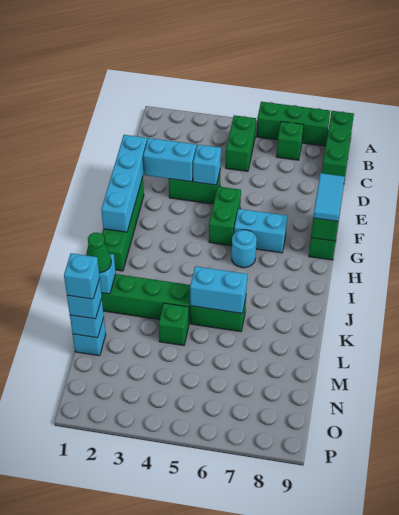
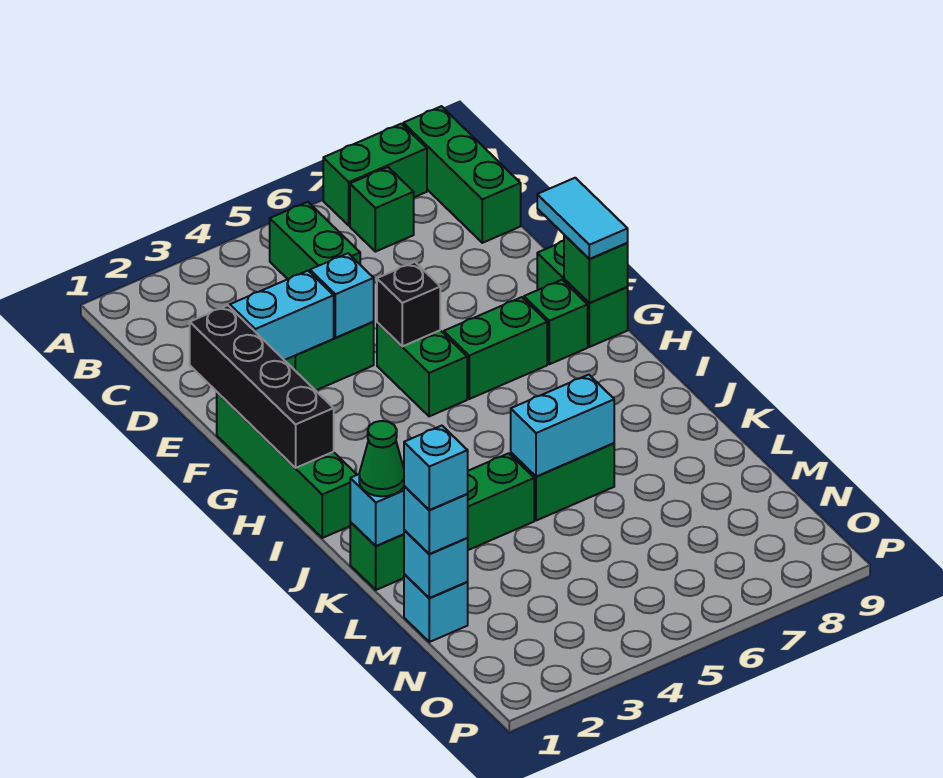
green brick A6:A8 level 1 -> green brick A7:A8 level 1
cyan brick E1:H1 level 2 -> black brick E1:H1 level 2
none -> black brick F5 level 2
cyan brick G6:G7 level 1 -> green brick G6:G7 level 1
cyan round brick H6 level 1 -> none
green brick L4 level 1 -> green brick G8 level 1

